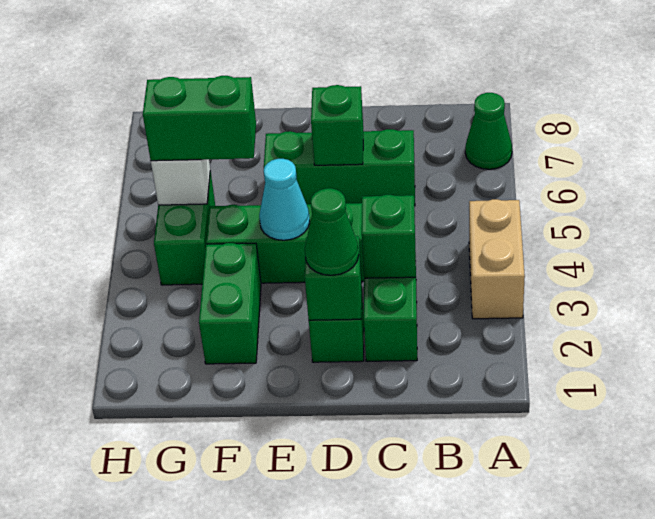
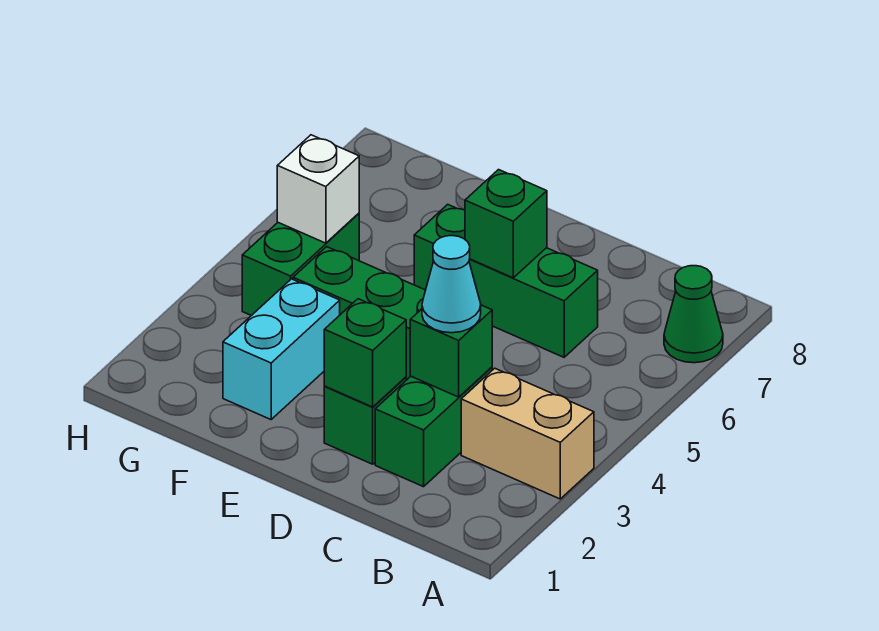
tan brick A3:A4 level 1 -> tan brick A3:B3 level 1
green cone D2 level 3 -> none
cyan cone E4 level 2 -> cyan cone C3 level 3
green brick F2:F3 level 1 -> cyan brick F2:F3 level 1
green brick F5:G5 level 3 -> none

